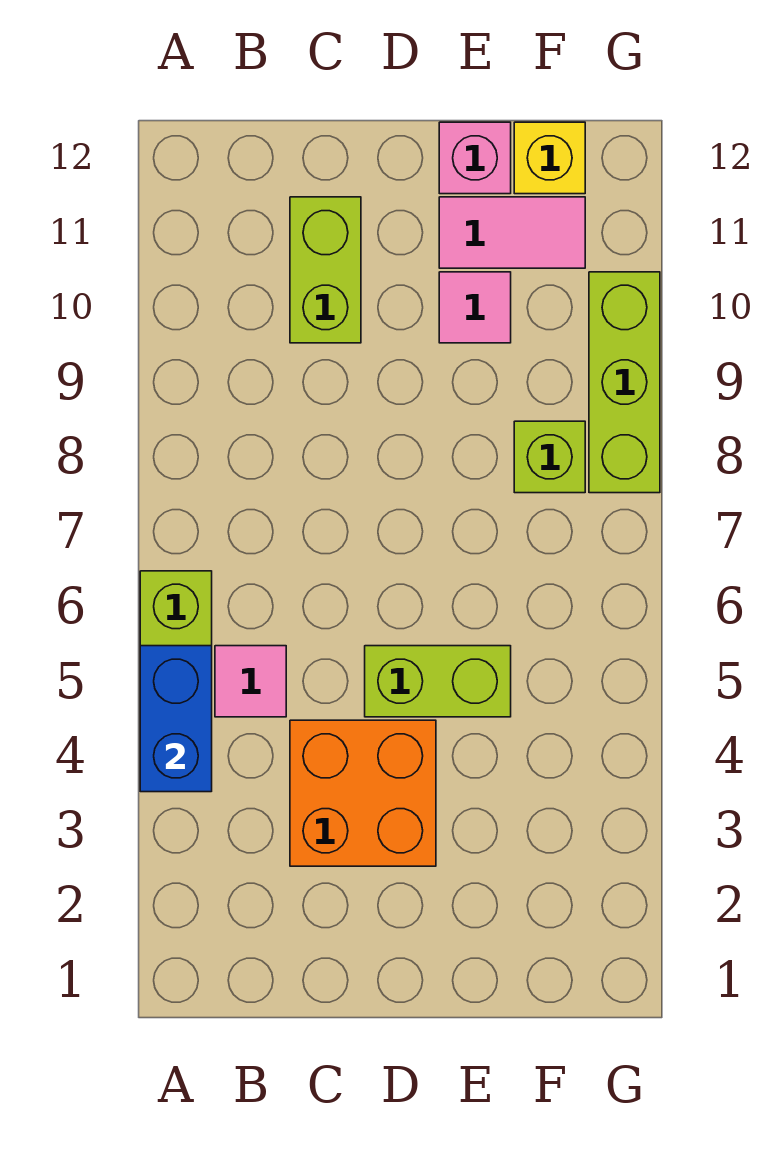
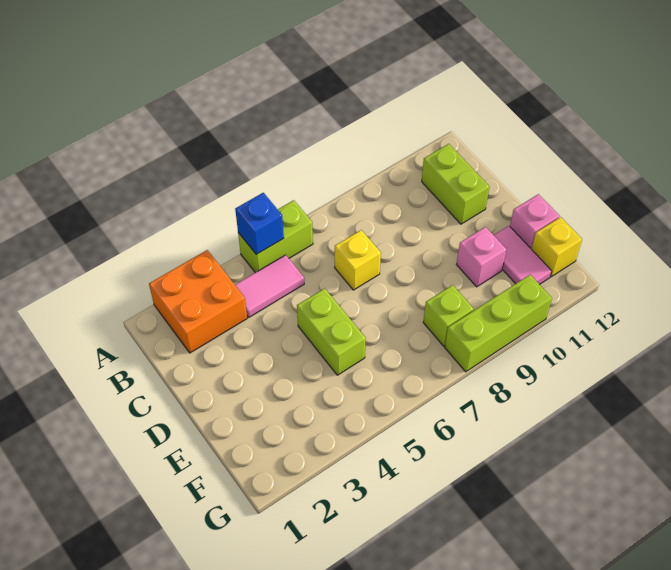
blue brick A4:A5 level 2 -> blue brick A5 level 2
pink tile B5 level 1 -> pink tile B4:B5 level 1
orange brick C3:D4 level 1 -> orange brick A2:B3 level 1
none -> yellow brick C7 level 1
lime brick C10:C11 level 1 -> lime brick B11:C11 level 1
pink tile E10 level 1 -> pink brick E10 level 1

